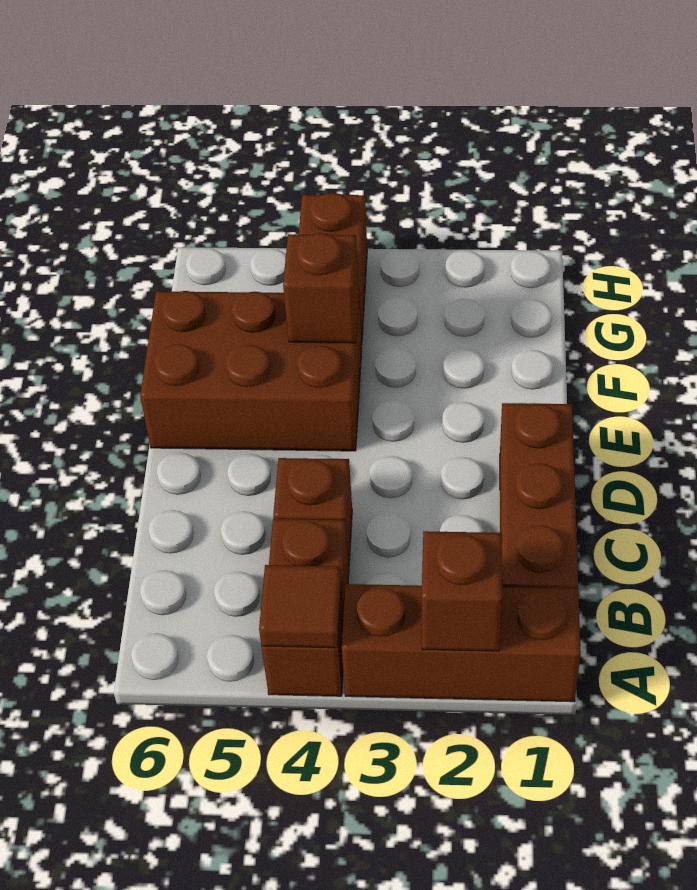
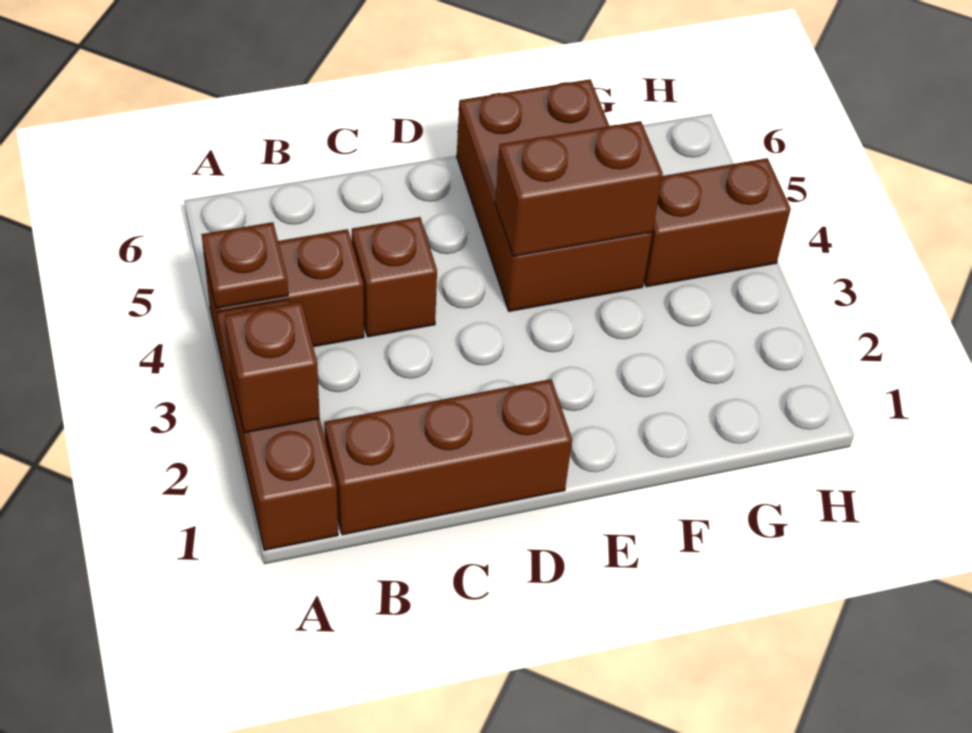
brown tile A4 level 2 -> brown plate A4 level 2
brown brick F4 level 2 -> brown brick E4:F4 level 2

